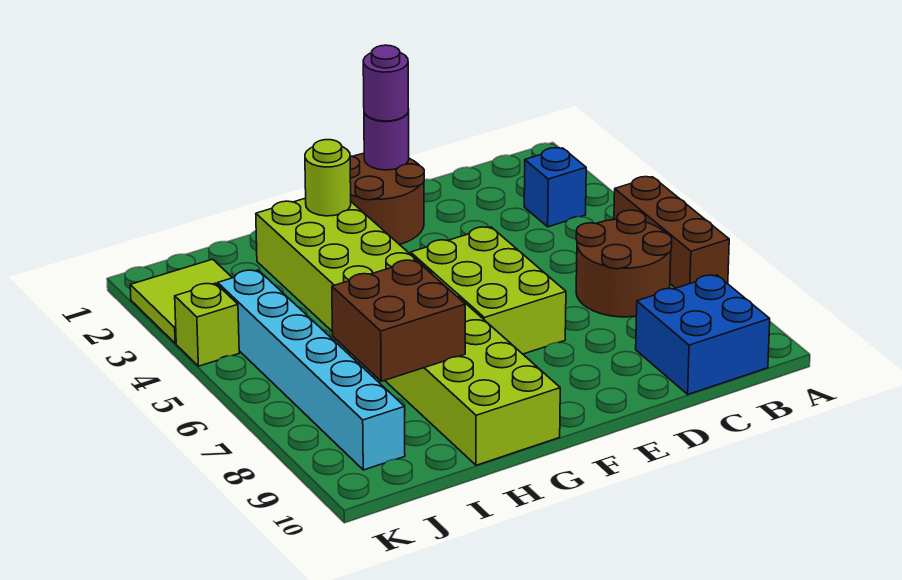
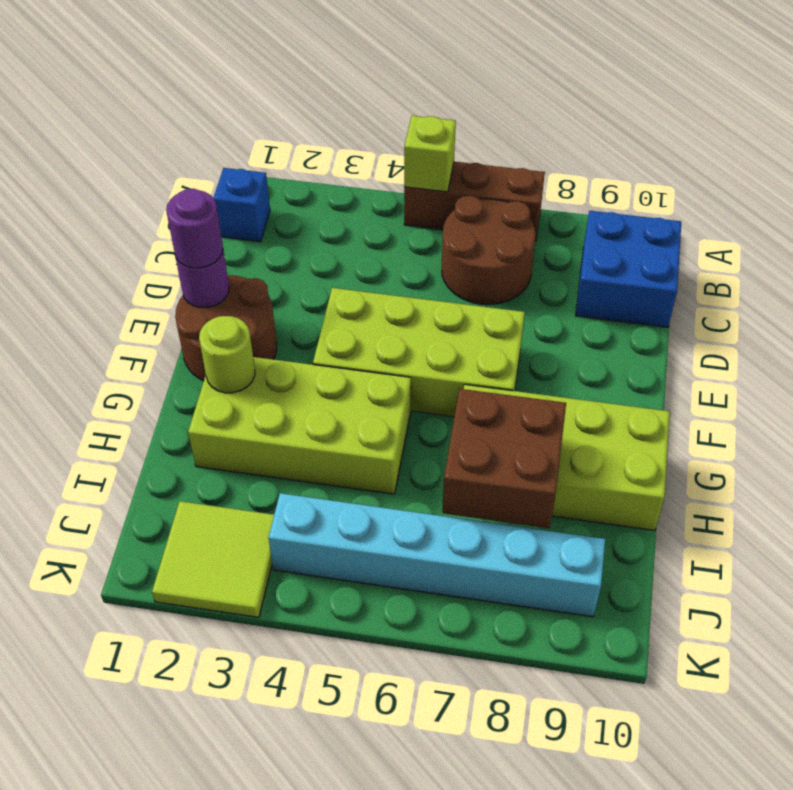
blue brick B3 level 1 -> blue brick B1 level 1
lime brick E5:F7 level 1 -> lime brick E4:F7 level 1
lime brick K4 level 1 -> lime brick A5 level 2

